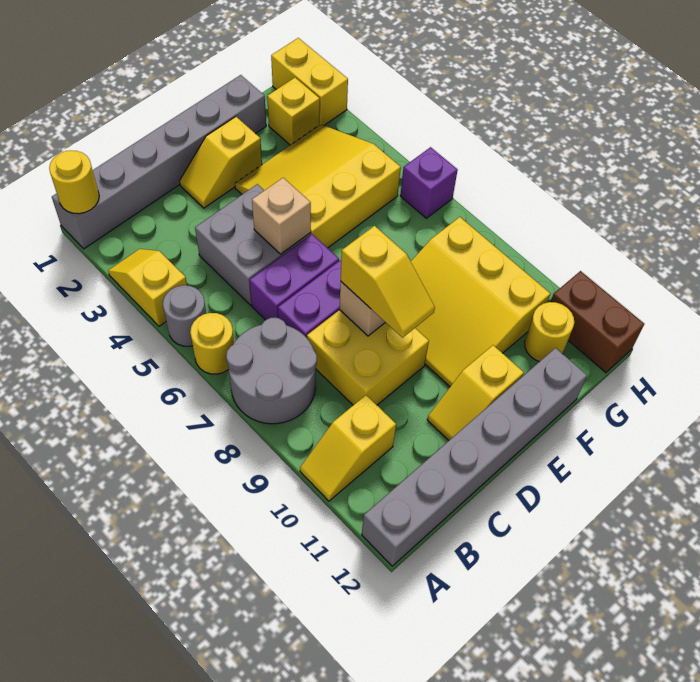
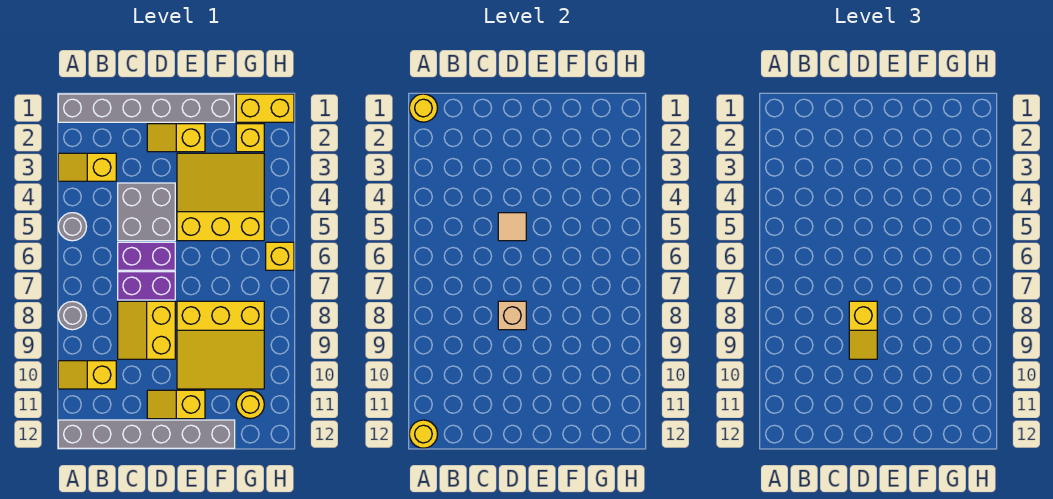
yellow slope A3:A4 level 1 top 4 -> yellow slope A3:B3 level 1 top B
yellow round brick A6 level 1 -> yellow round brick A12 level 2
grey round brick A7:B8 level 1 -> grey round brick A8 level 1
yellow brick C8:D9 level 1 -> yellow slope C8:D9 level 1 top D
tan brick D5 level 2 -> tan tile D5 level 2
yellow slope E8:G10 level 1 top G -> yellow slope E8:G10 level 1 top 8
yellow brick H1:H2 level 1 -> yellow brick G1:H1 level 1
purple brick H6 level 1 -> yellow brick H6 level 1
brown brick H11:H12 level 1 -> none

